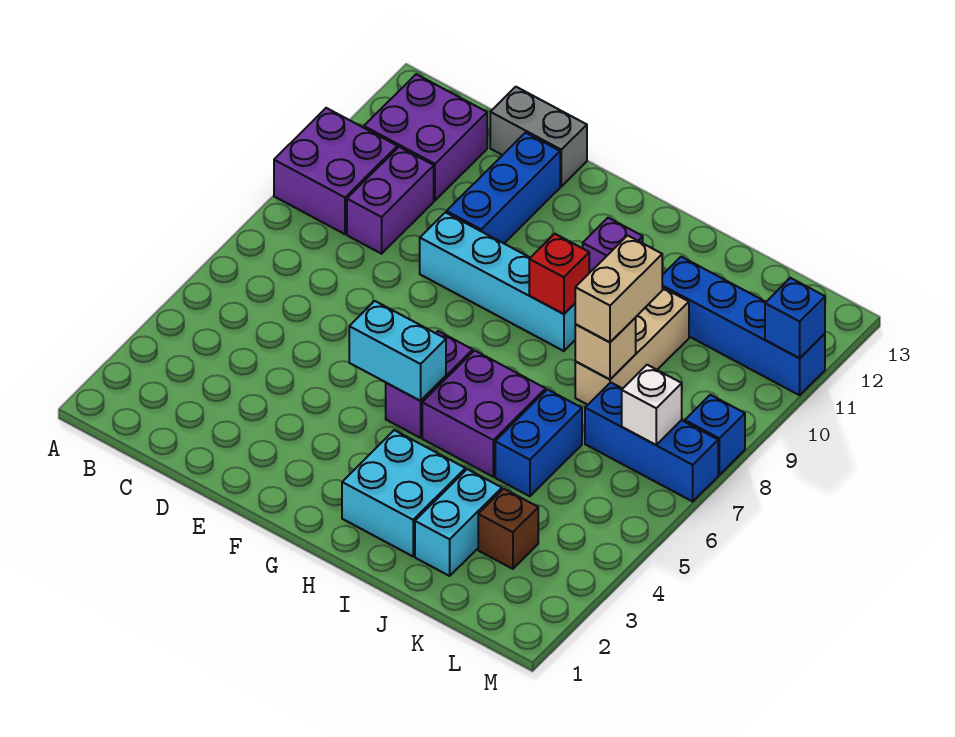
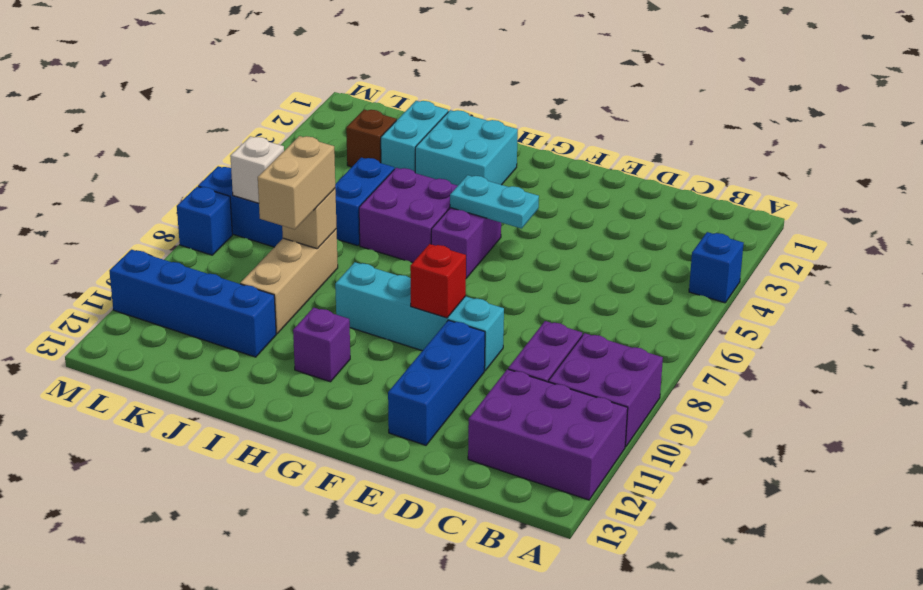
purple brick B11:C12 level 1 -> purple brick A11:C12 level 1
grey brick D13:E13 level 1 -> none
cyan brick F5:G5 level 2 -> cyan plate F5:G5 level 2
red brick H9 level 2 -> red brick F9 level 2
blue brick M11 level 2 -> blue brick A4 level 1

